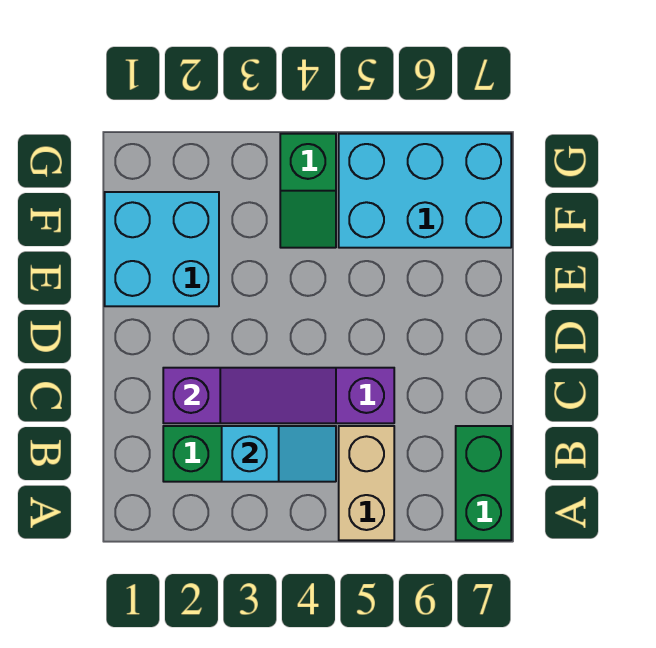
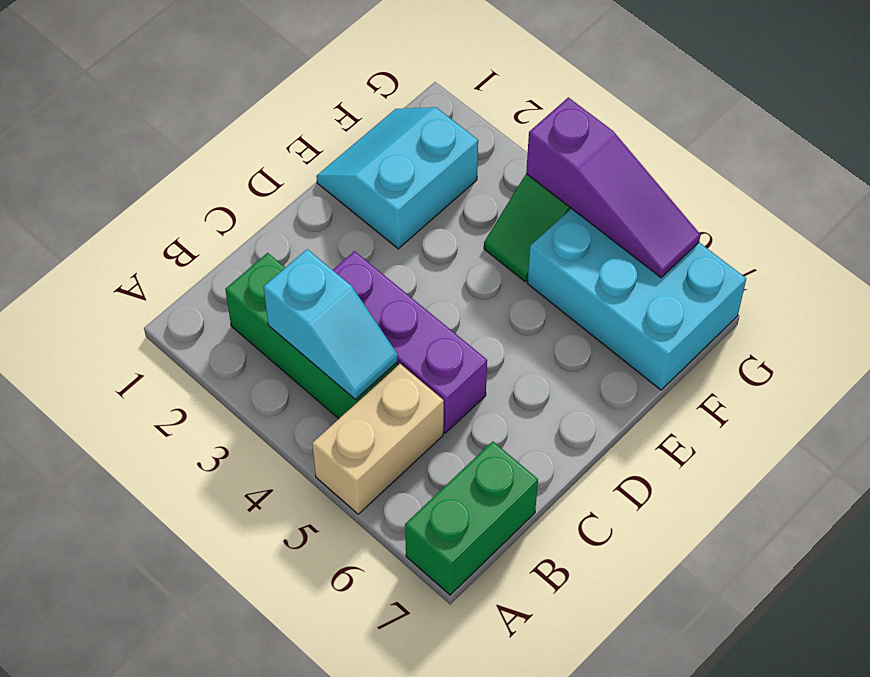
purple slope C2:C4 level 2 top 2 -> purple slope G4:G6 level 2 top 4
cyan brick E1:F2 level 1 -> cyan slope E1:F2 level 1 top 2

